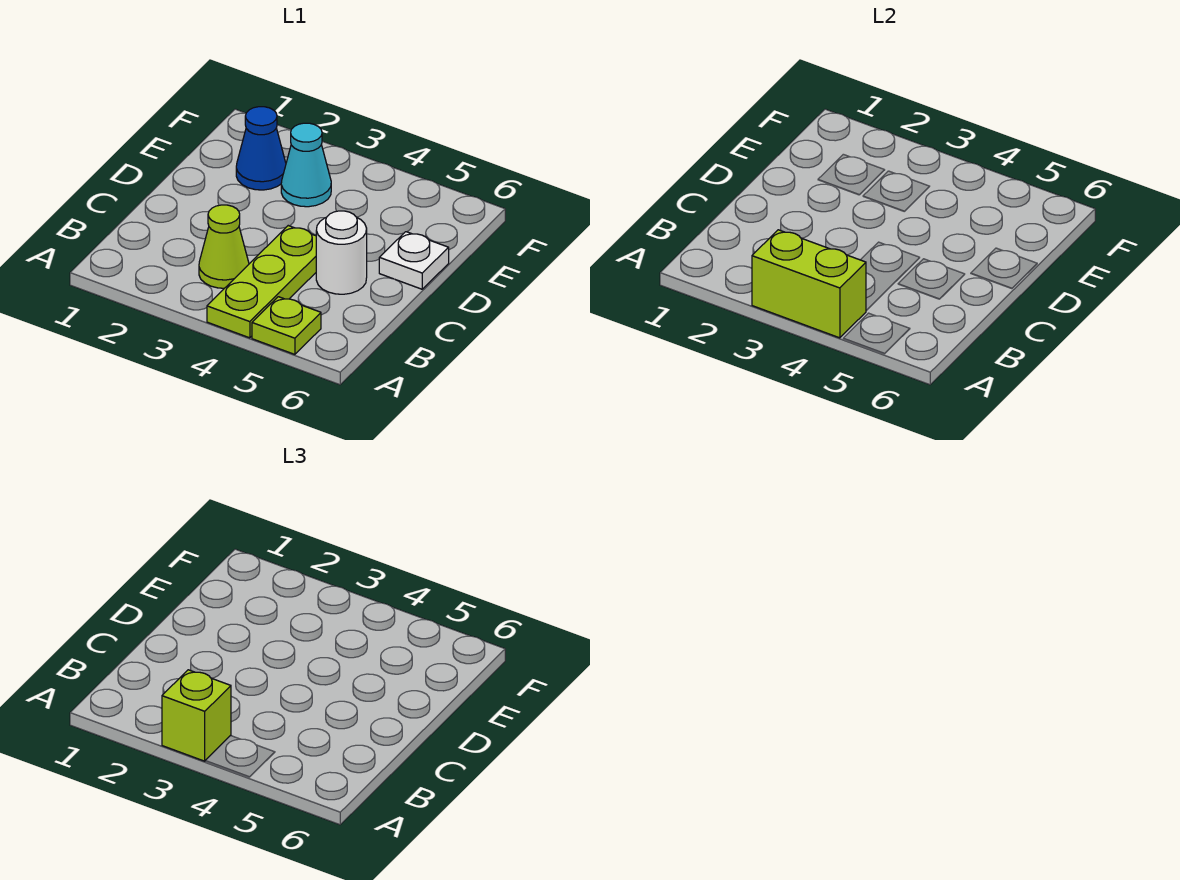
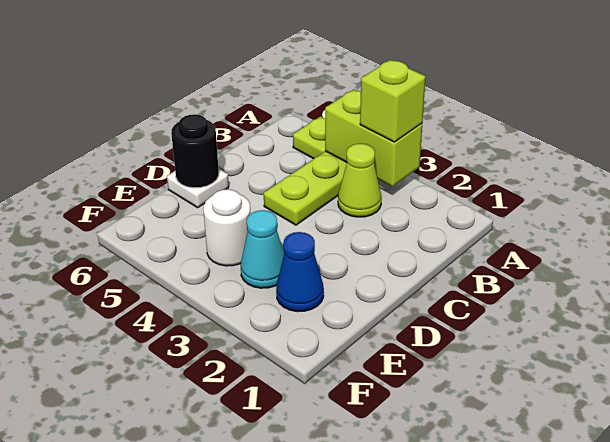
white round brick C5 level 1 -> white round brick E4 level 1
none -> black round brick D6 level 2

